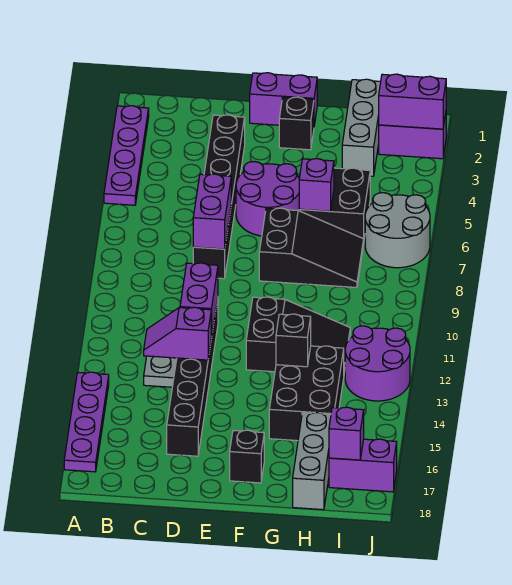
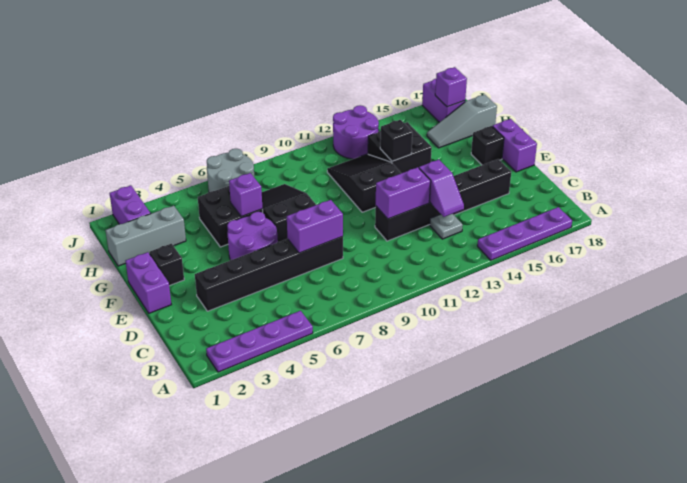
black brick G13:H15 level 1 -> black brick G13:H14 level 1
grey brick H16:H18 level 1 -> grey slope H16:H18 level 1 top 18
purple brick I2:J2 level 2 -> purple brick E18:F18 level 1

